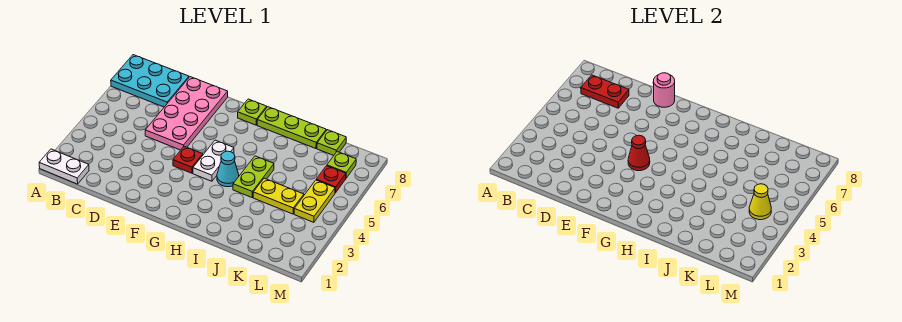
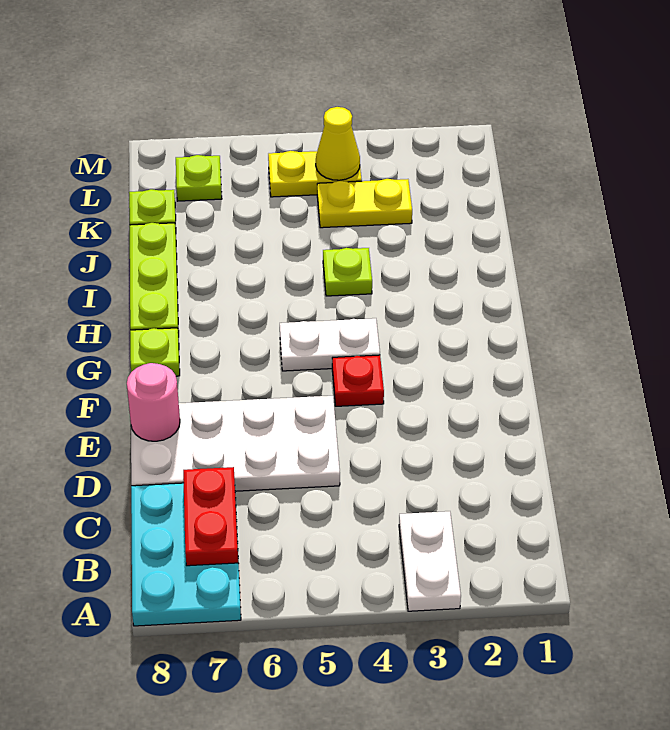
white plate A1:B1 level 1 -> white plate A3:B3 level 1
pink plate D5:E8 level 1 -> white plate D5:E8 level 1
red cone F4 level 2 -> none
cyan cone H4 level 1 -> none
lime plate I4:I5 level 1 -> lime plate I4 level 1
yellow plate J4:K4 level 1 -> yellow plate K3:K4 level 1
red plate L6 level 1 -> none

